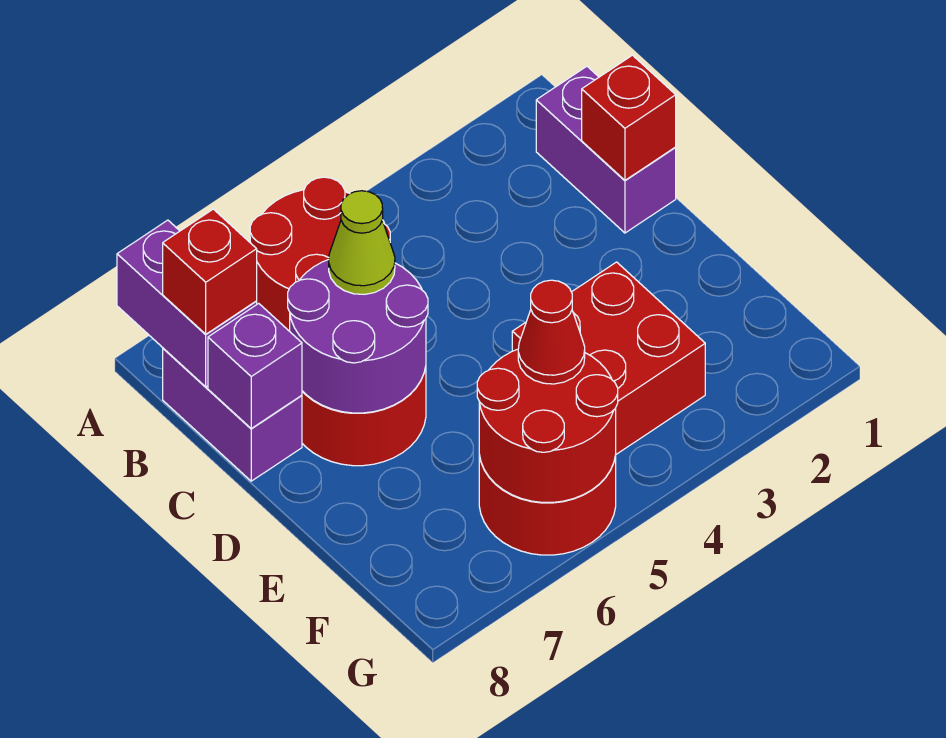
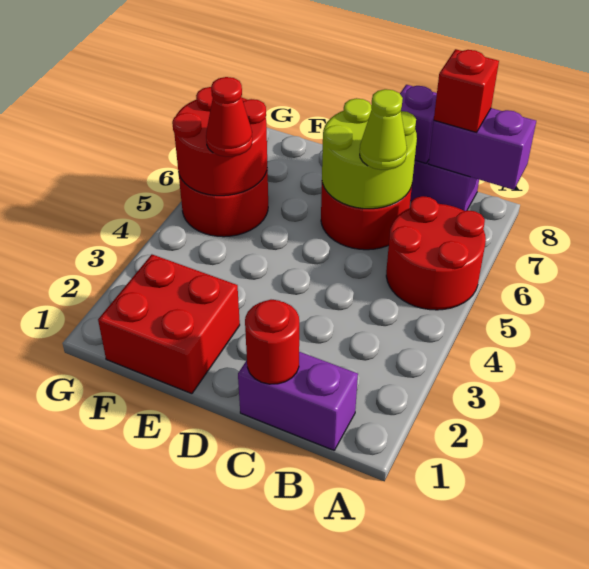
red brick C1 level 2 -> red round brick C1 level 2
purple round brick C6:D7 level 2 -> lime round brick C6:D7 level 2
red brick E3:F4 level 1 -> red brick E1:F2 level 1

